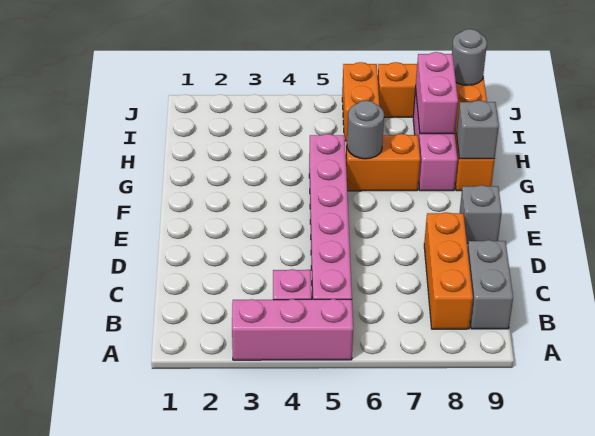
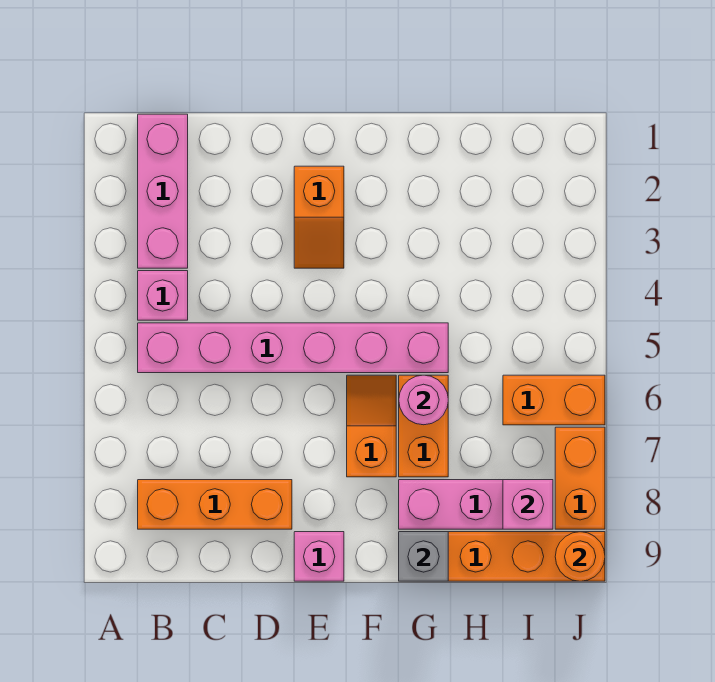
pink brick A3:A5 level 1 -> pink brick B1:B3 level 1
grey brick B9:C9 level 1 -> none
none -> orange slope E2:E3 level 1 top 2
grey brick E9 level 1 -> pink brick E9 level 1
none -> orange slope F6:F7 level 1 top 7
grey round brick G6 level 2 -> pink round brick G6 level 2
pink brick H8:I8 level 2 -> pink brick I8 level 2
grey round brick J9 level 2 -> orange round brick J9 level 2

